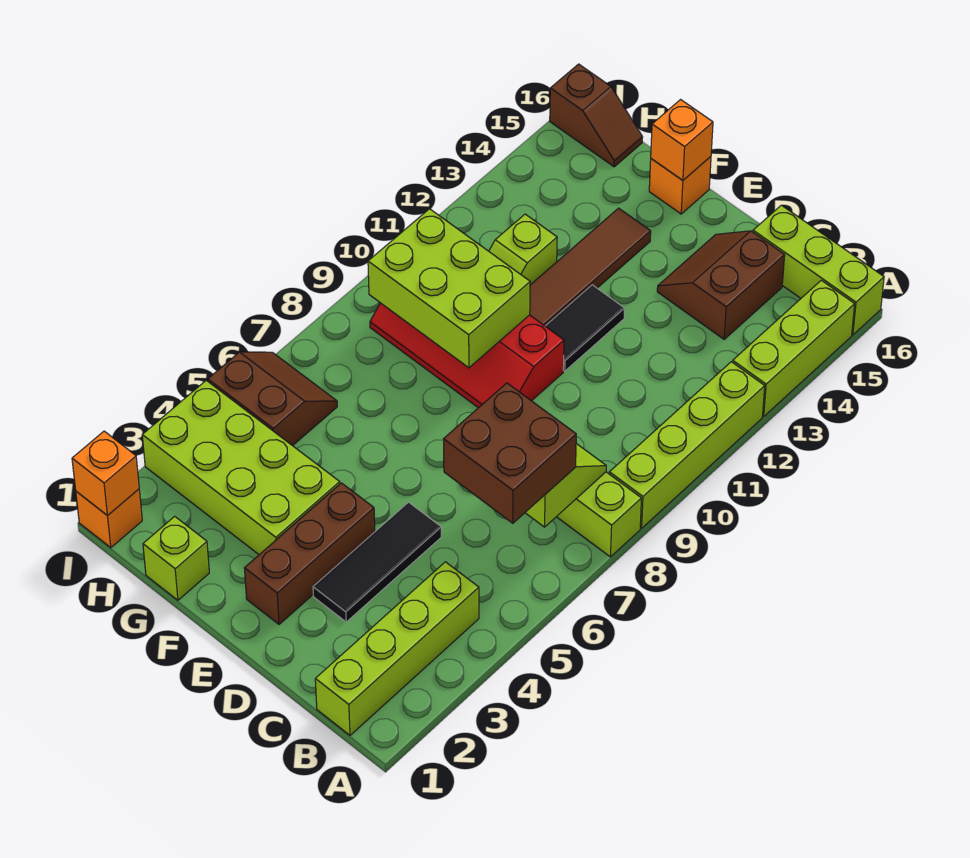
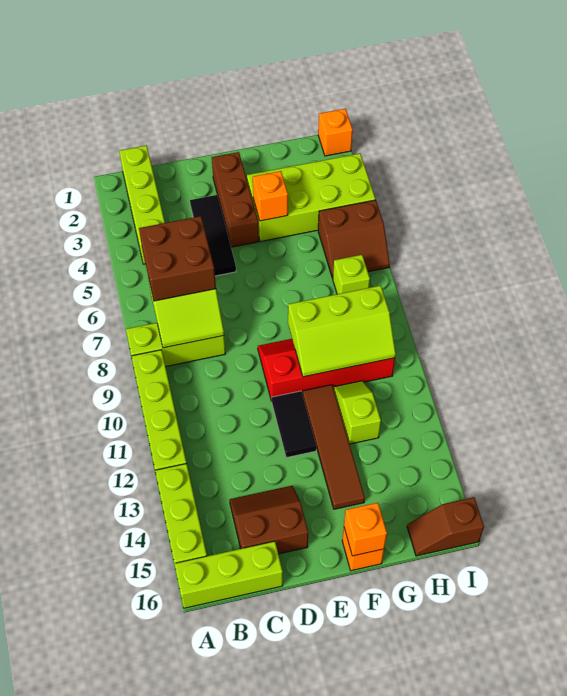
brown slope C14:D15 level 1 top C -> brown slope C14:D15 level 1 top 15
lime brick F9:H10 level 2 -> lime slope F9:H10 level 2 top 9
lime brick G1 level 1 -> lime brick H7 level 1
orange brick I1 level 2 -> orange brick F4 level 2

